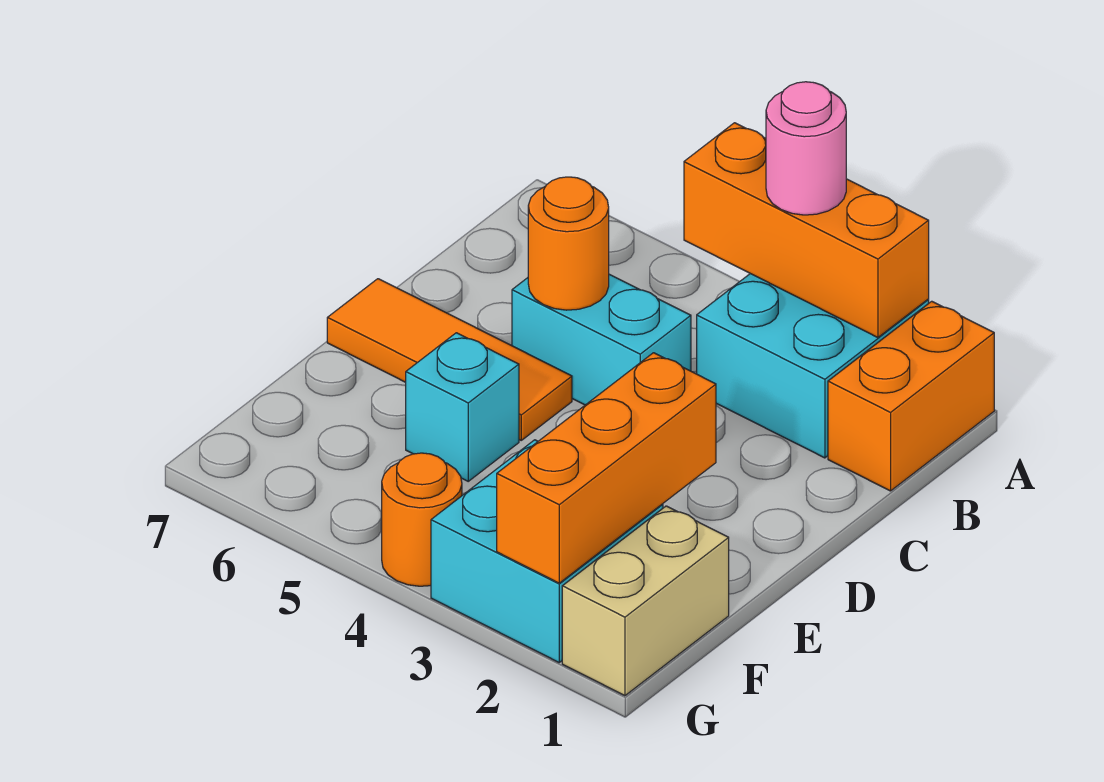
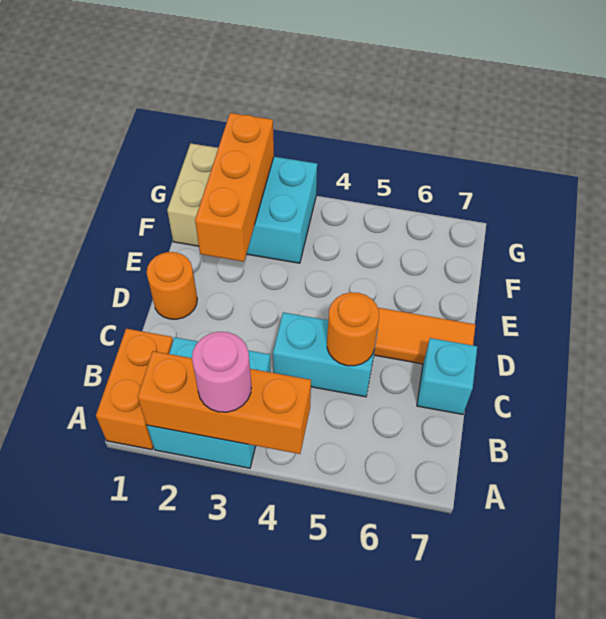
cyan brick E5 level 1 -> cyan brick C7 level 1
orange round brick G4 level 1 -> orange round brick D1 level 1

